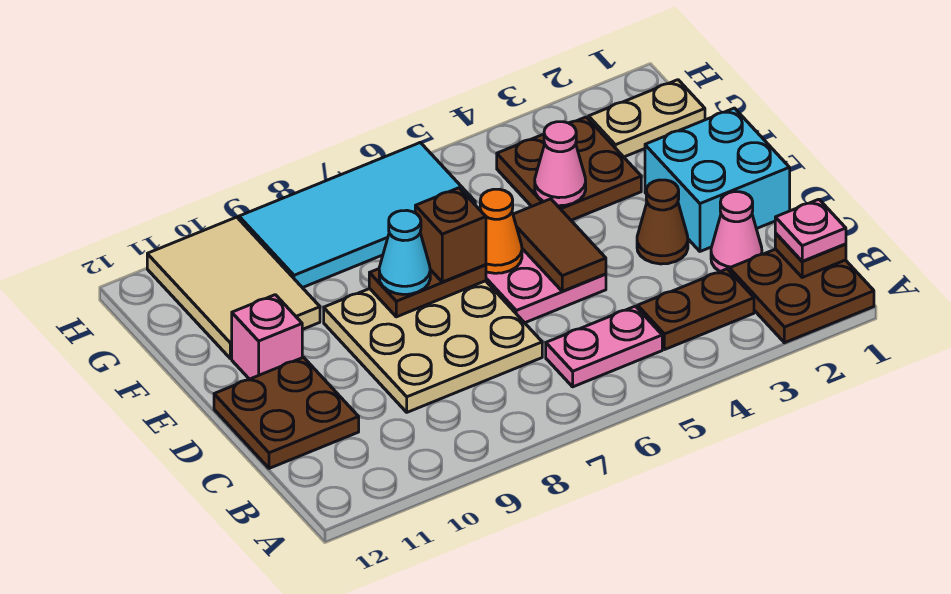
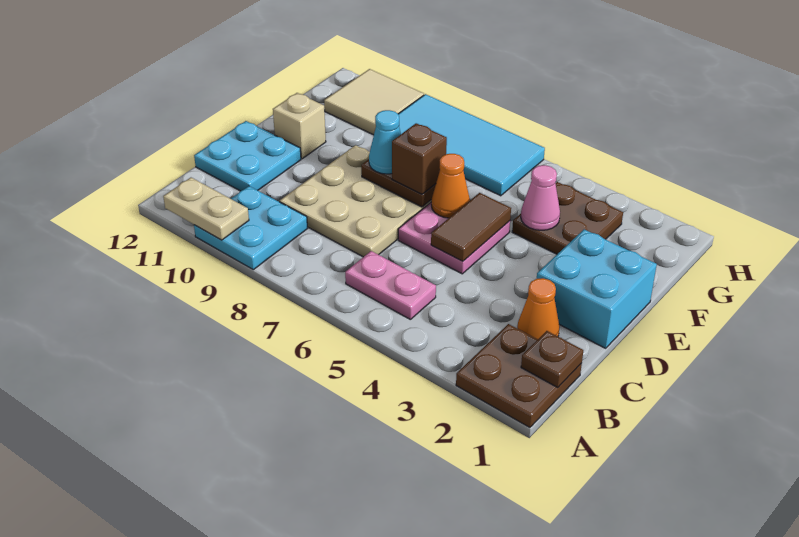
none -> cyan plate A9:B10 level 1
pink plate B1 level 3 -> none
brown plate B3:B4 level 1 -> none
pink cone C2 level 1 -> orange cone C2 level 1
brown plate C11:D12 level 1 -> cyan plate C11:D12 level 1
brown cone D3 level 1 -> none
pink brick E11 level 1 -> tan brick E11 level 1
tan tile F10:H11 level 1 -> tan tile G10:H11 level 1
tan plate G1:G2 level 1 -> tan plate A10:A11 level 2

